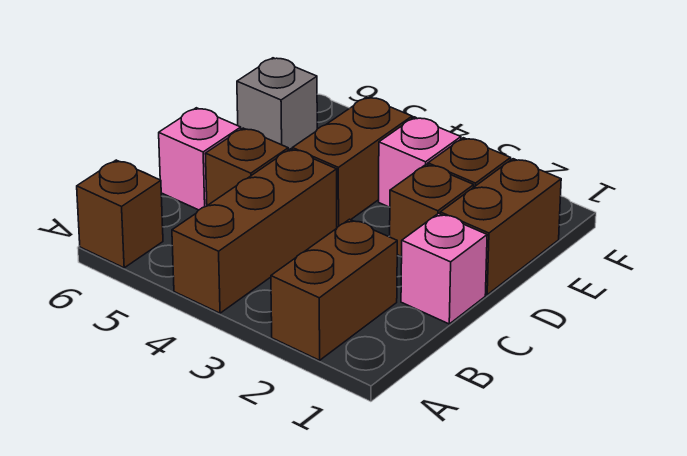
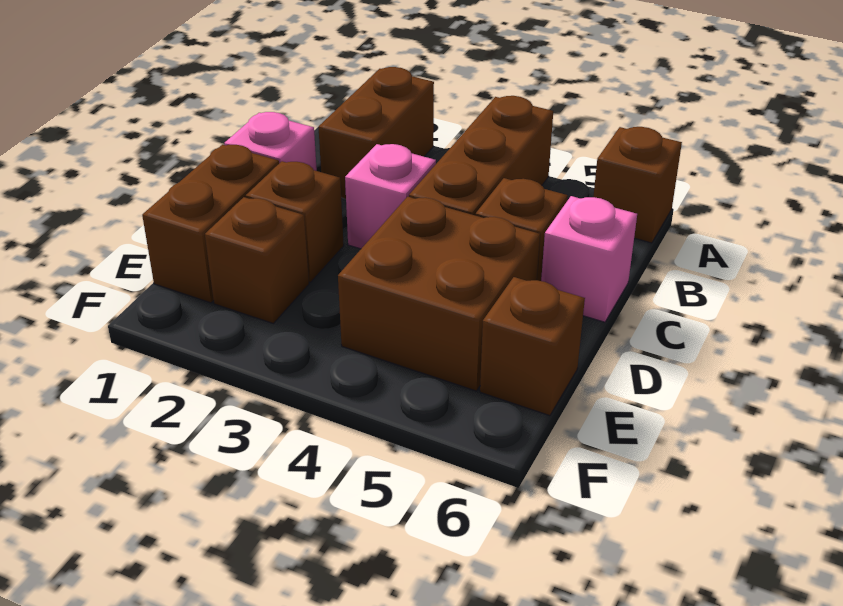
brown brick D4:E4 level 1 -> brown brick D4:E5 level 1
pink brick E3 level 1 -> pink brick C3 level 1
grey brick E6 level 1 -> brown brick E6 level 1

